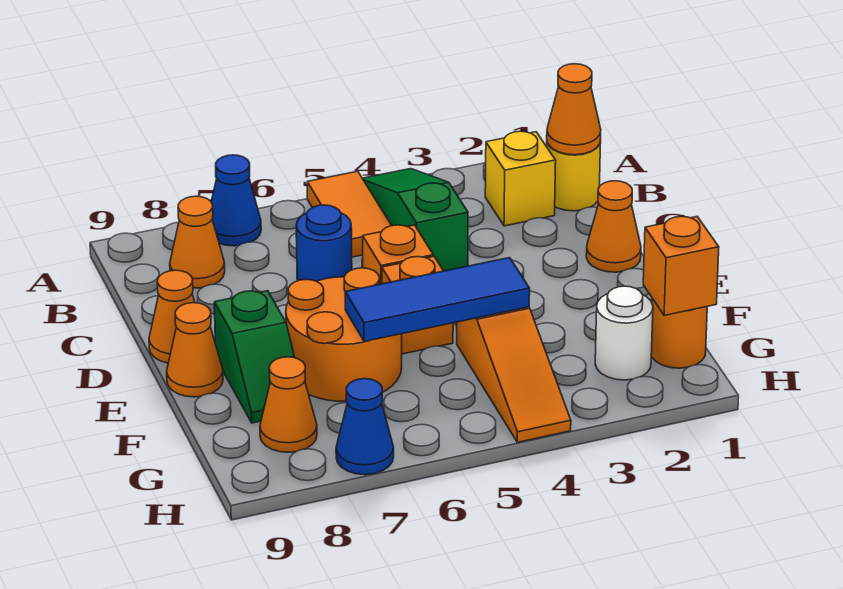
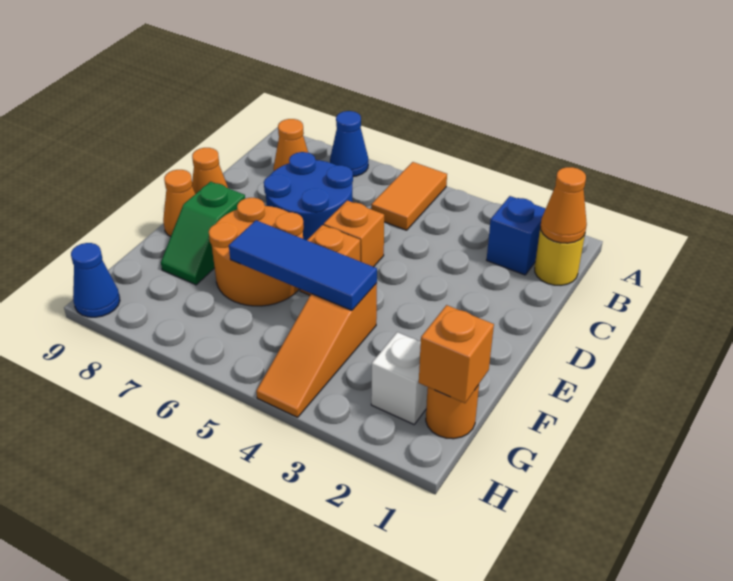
green slope A4:C4 level 1 top C -> none
yellow brick B2 level 1 -> blue brick B2 level 1
blue round brick C6 level 1 -> blue round brick C6:D7 level 1
orange cone D1 level 1 -> none
white round brick G2 level 1 -> white brick G2 level 1
orange cone G8 level 1 -> none
blue cone H7 level 1 -> blue cone H9 level 1

